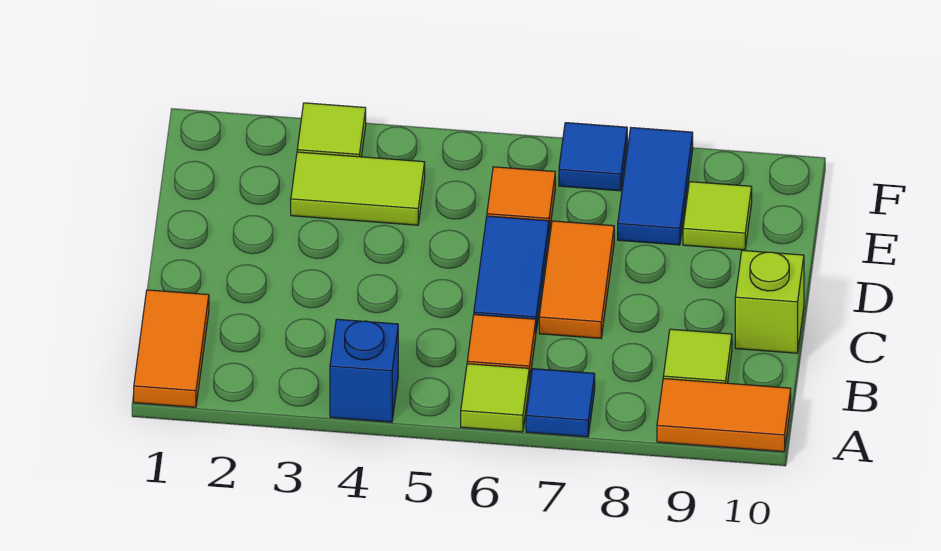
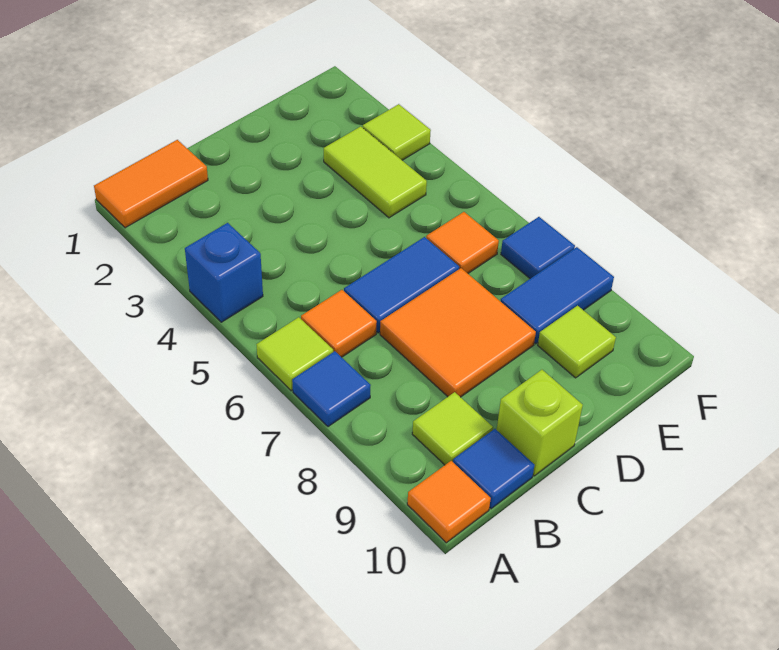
orange tile A9:A10 level 1 -> orange tile A10 level 1
none -> blue tile B10 level 1
orange tile C7:D7 level 1 -> orange tile C7:D8 level 1

